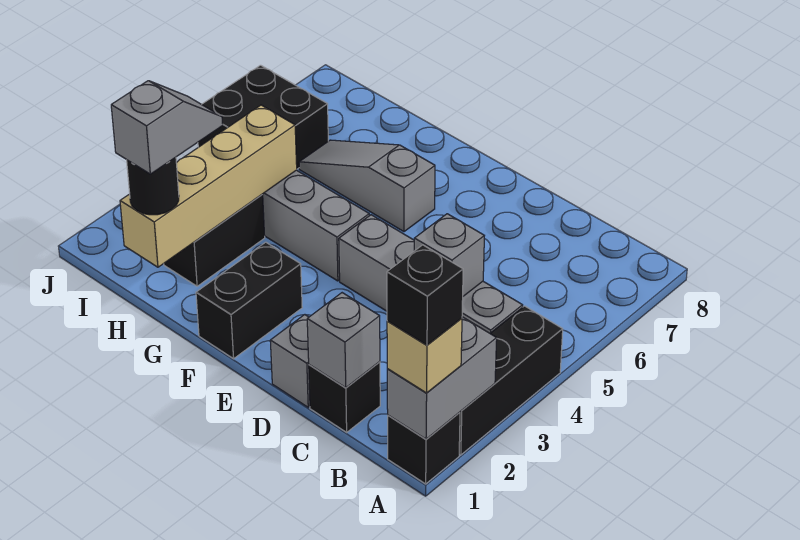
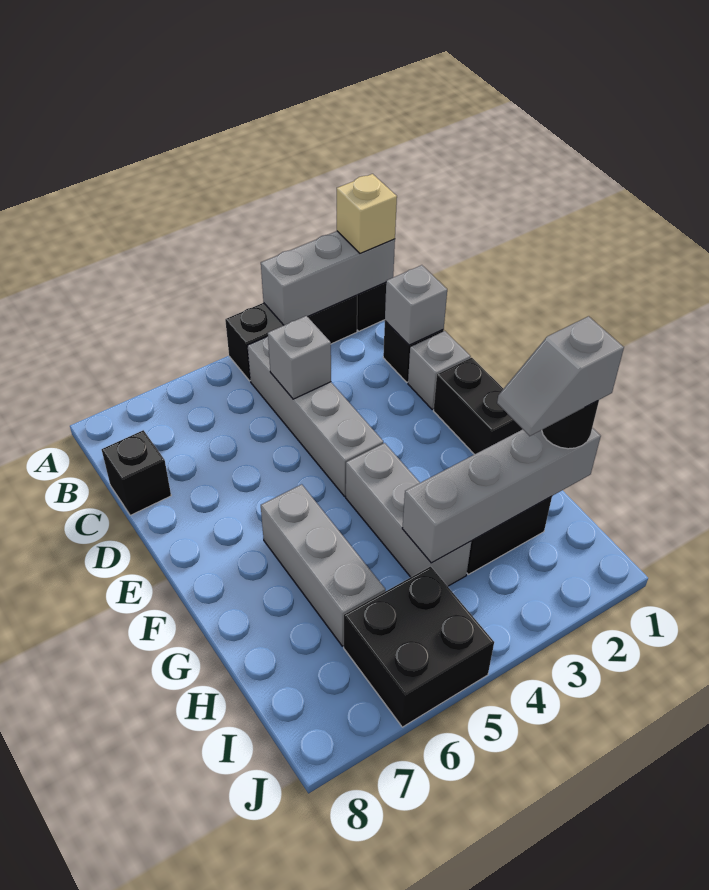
grey brick A1:A2 level 2 -> grey brick A1:A3 level 2
black brick A1 level 4 -> black brick C8 level 1
black brick F1:F2 level 1 -> black brick E1:F1 level 1
grey slope F6:H6 level 1 top F -> grey brick F6:H6 level 1
tan brick H1:H4 level 2 -> grey brick H1:H4 level 2

